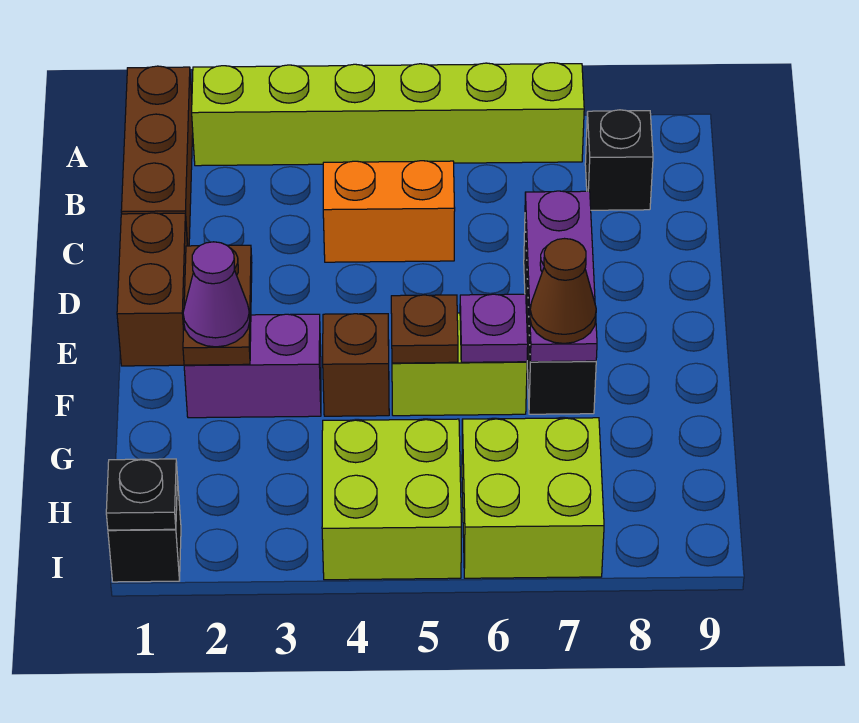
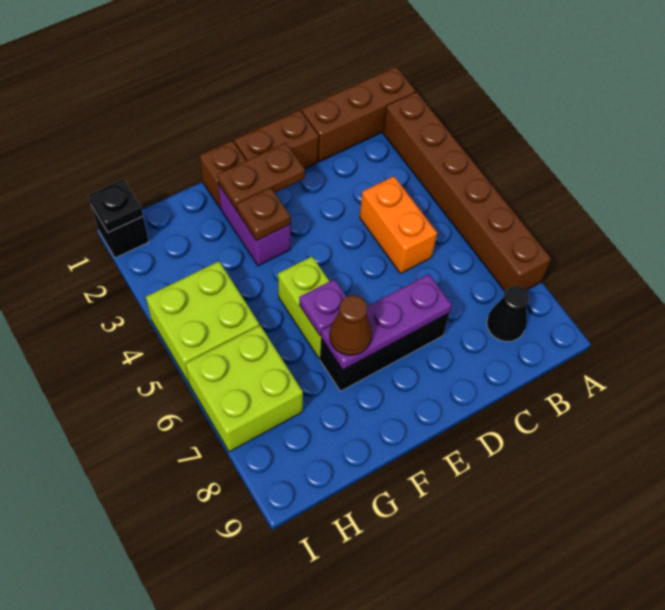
lime brick A2:A7 level 1 -> brown brick A2:A7 level 1
black brick B8 level 1 -> black cone B8 level 1
purple cone F2 level 3 -> none
brown brick F4 level 1 -> brown brick F1 level 1
brown plate F5 level 2 -> brown plate F3 level 2

